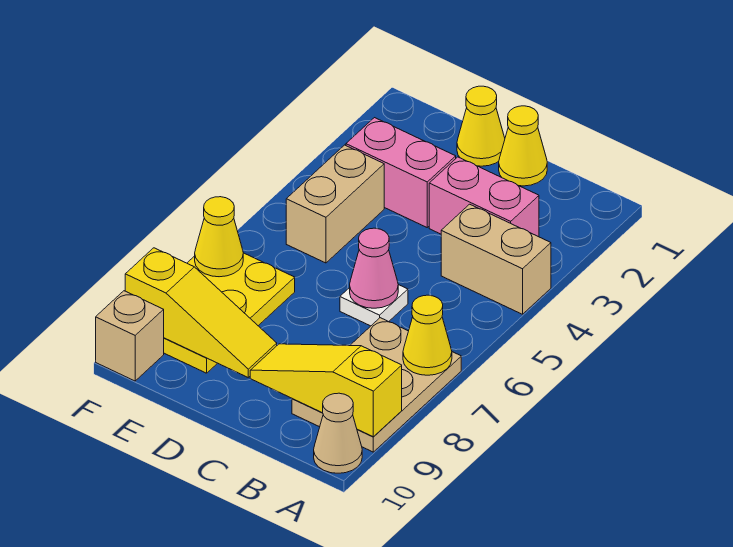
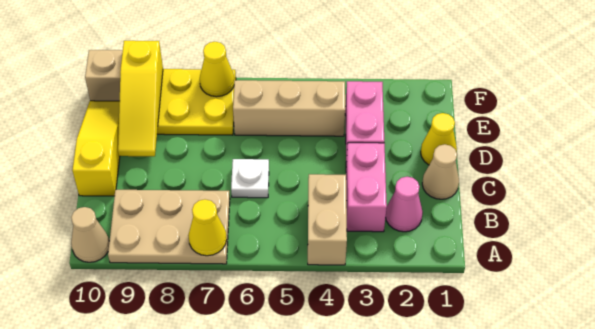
yellow slope A9:C9 level 2 top A -> yellow slope C10:E10 level 1 top C
yellow cone C1 level 1 -> tan cone C1 level 1
pink cone C6 level 2 -> pink cone B2 level 1
tan brick E4:E5 level 1 -> tan brick E4:E6 level 1

